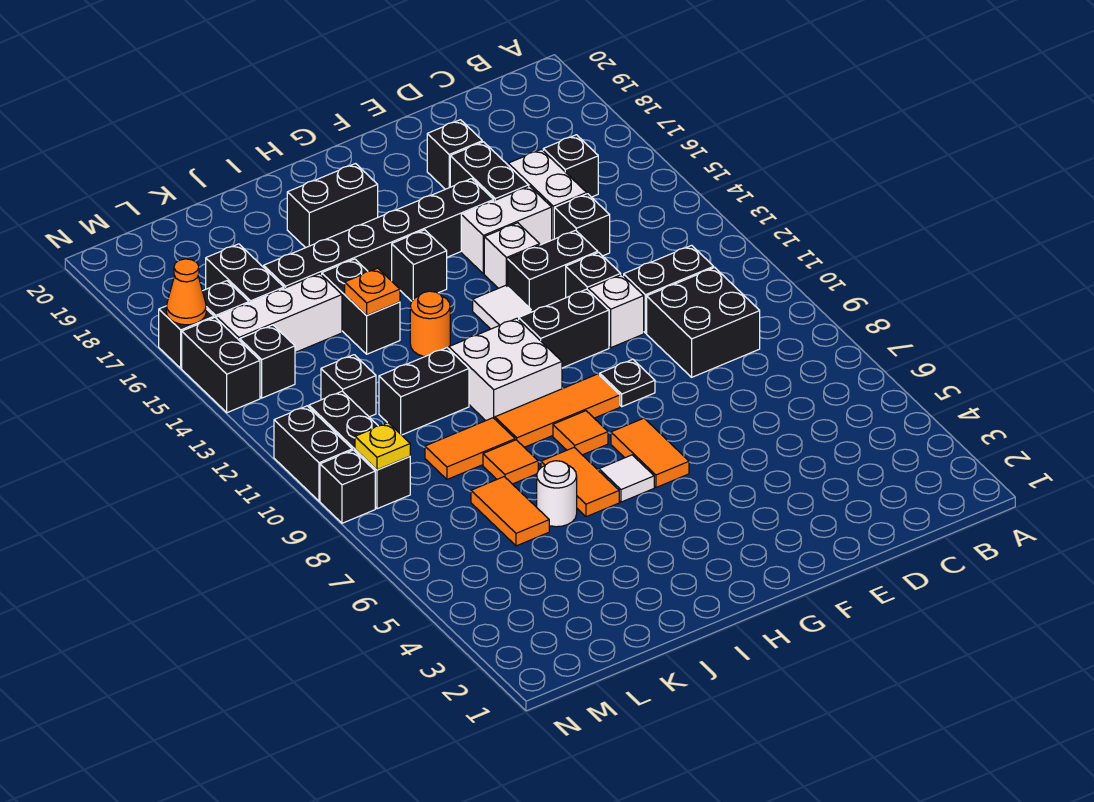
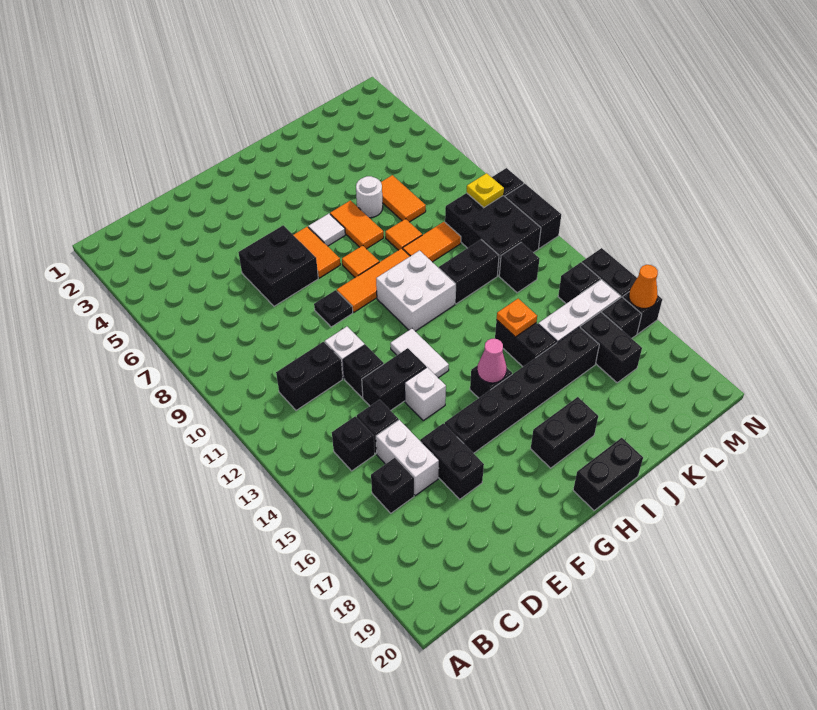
black brick C9:D10 level 1 -> black brick E6:F7 level 1
white brick E15:F15 level 1 -> none
black brick E18 level 1 -> black brick C14 level 1
black brick F11:G11 level 1 -> black brick H20:I20 level 1
none -> pink cone H15 level 2
orange round brick I13 level 1 -> none
black brick M9:M11 level 1 -> black brick L9:M11 level 1

